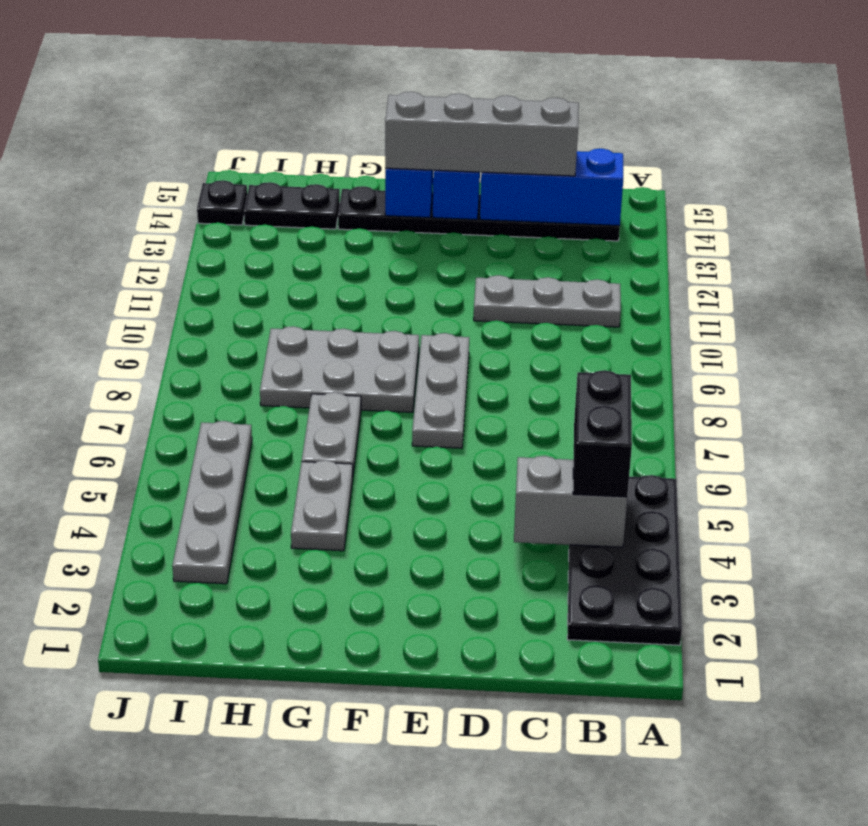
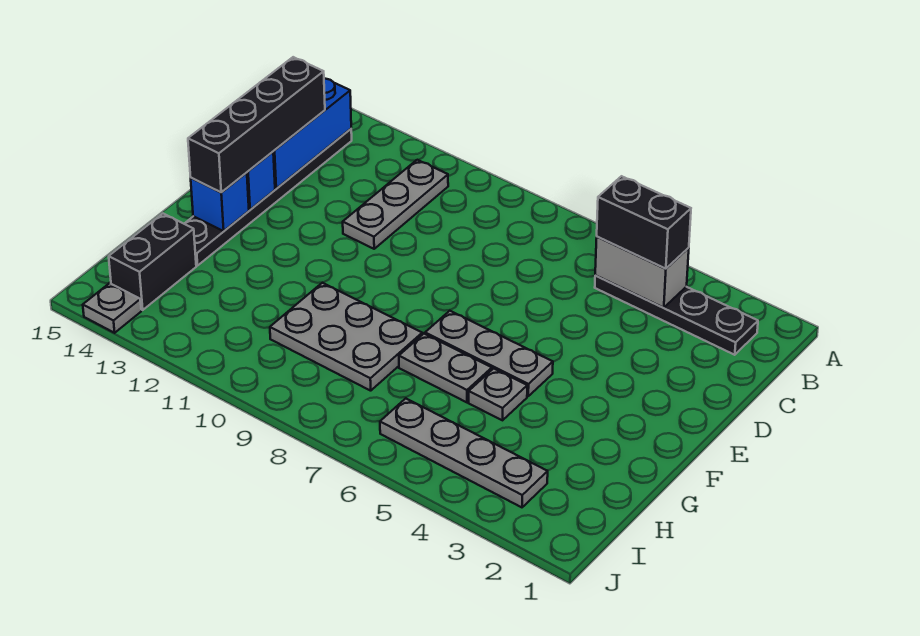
black plate A2:B5 level 1 -> black plate B2:B5 level 1
grey brick B4:C4 level 2 -> grey brick B4:B5 level 2
grey brick C14:F14 level 3 -> black brick C14:F14 level 3
grey plate E7:E9 level 1 -> grey plate F5:F7 level 1
grey plate F8:H9 level 1 -> grey plate G8:H10 level 1
grey plate G4:G5 level 1 -> grey plate G5 level 1
black plate H14:I14 level 1 -> black brick H14:I14 level 1
black plate J14 level 1 -> grey plate J14 level 1

